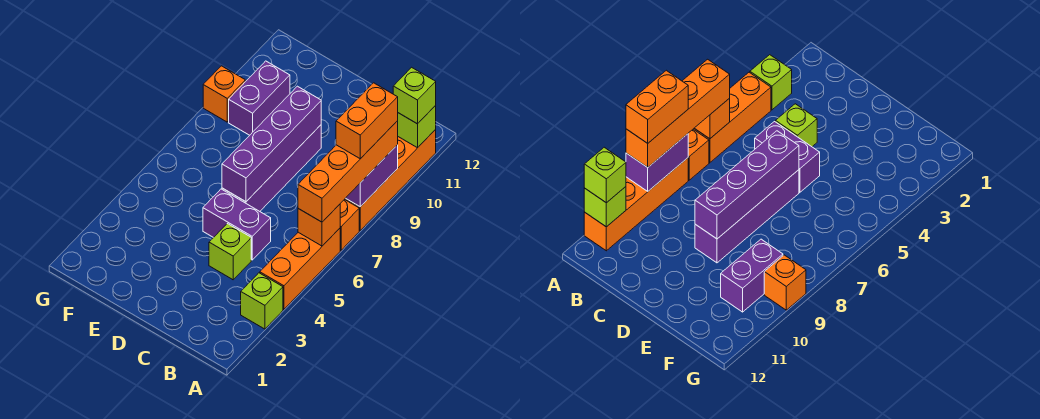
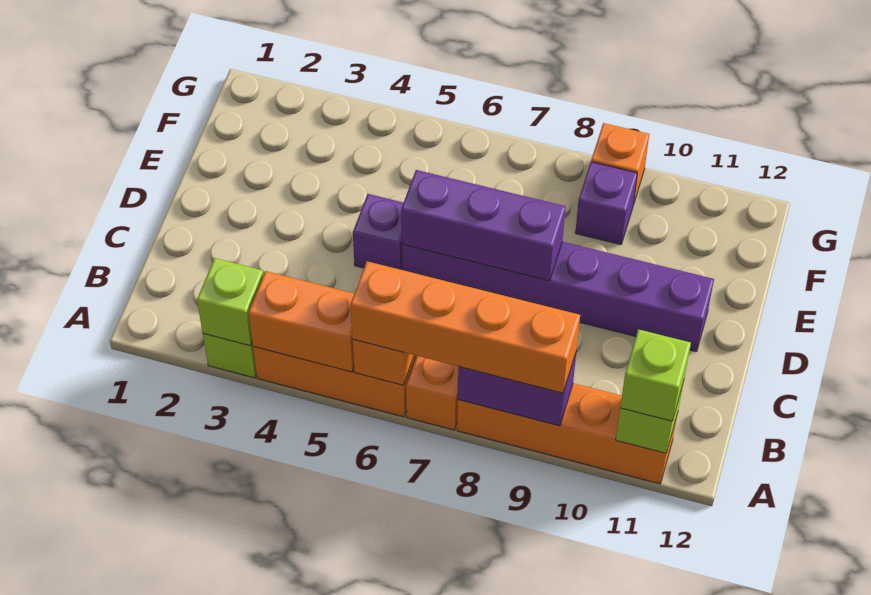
orange brick A8:A9 level 4 -> orange brick A4:A5 level 2
lime brick C4 level 1 -> lime brick A3 level 2
purple brick C5:D5 level 1 -> purple brick D5 level 1
purple brick D6:D9 level 1 -> purple brick D6:D11 level 1
purple brick D6:D9 level 2 -> purple brick D6:D8 level 2
purple brick F9:F10 level 1 -> purple brick F9 level 1

